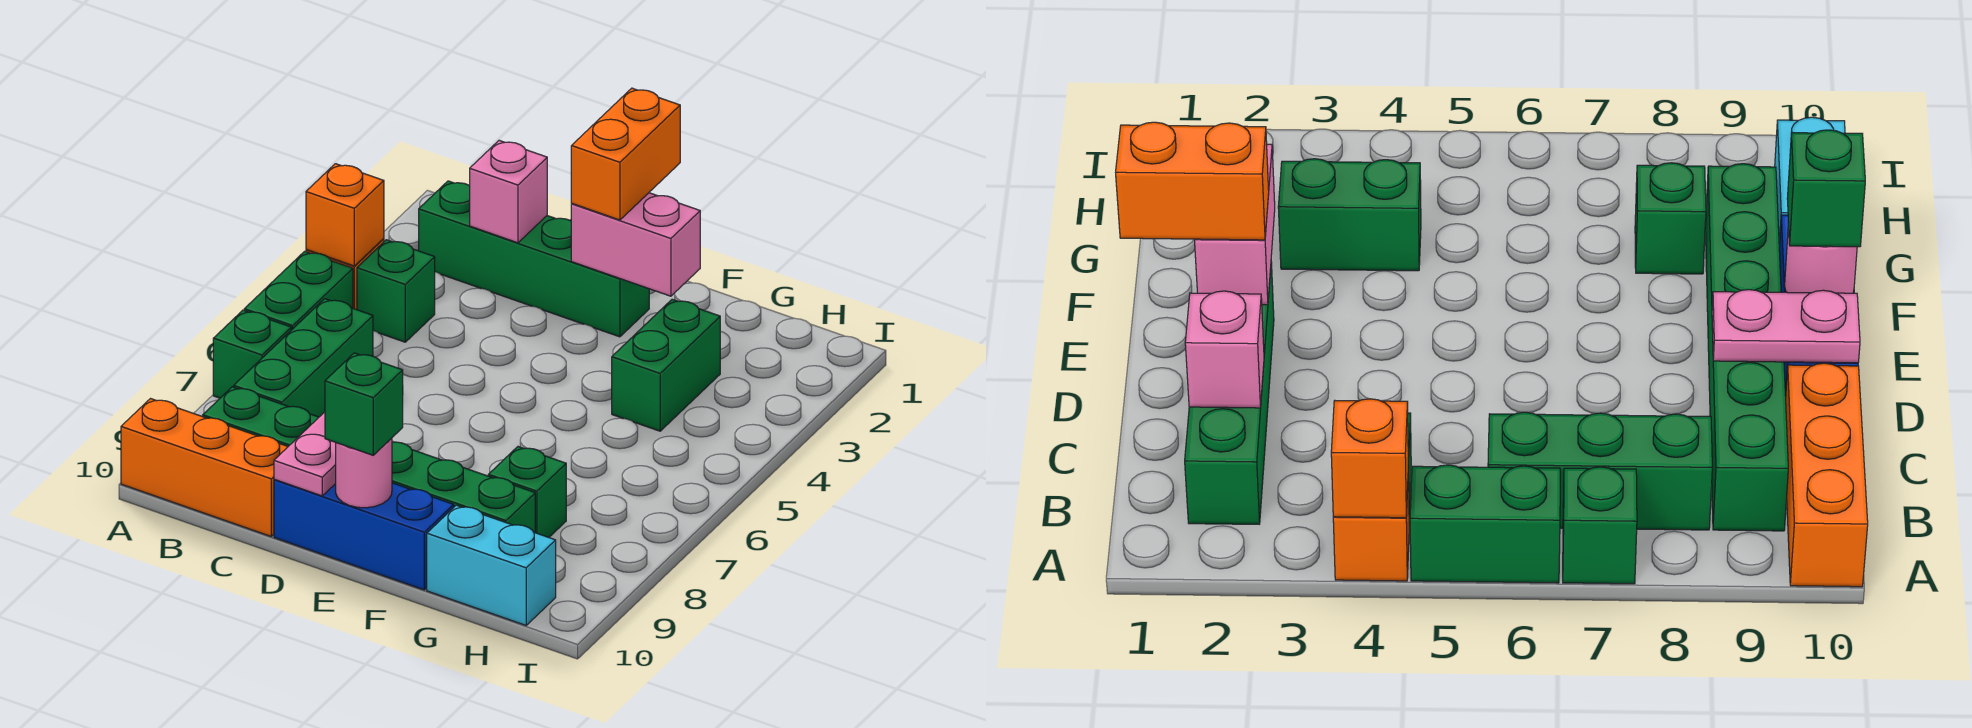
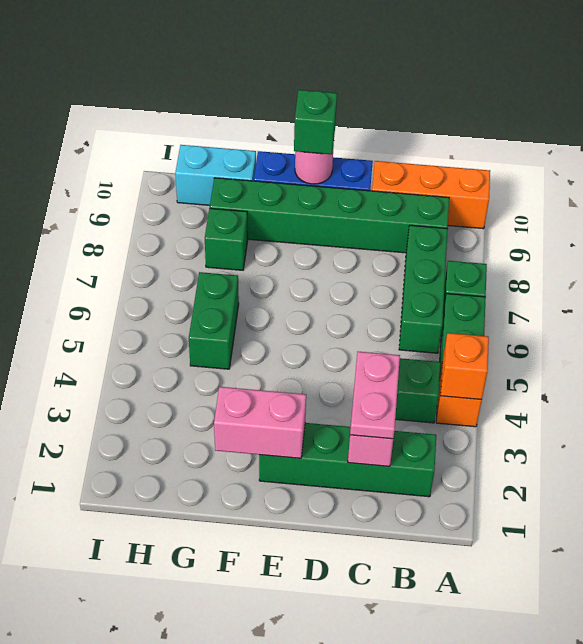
pink plate D9:D10 level 2 -> pink plate C2:C3 level 3
orange brick E1:E2 level 3 -> none
green brick G3:G4 level 1 -> green brick G5:G6 level 1

